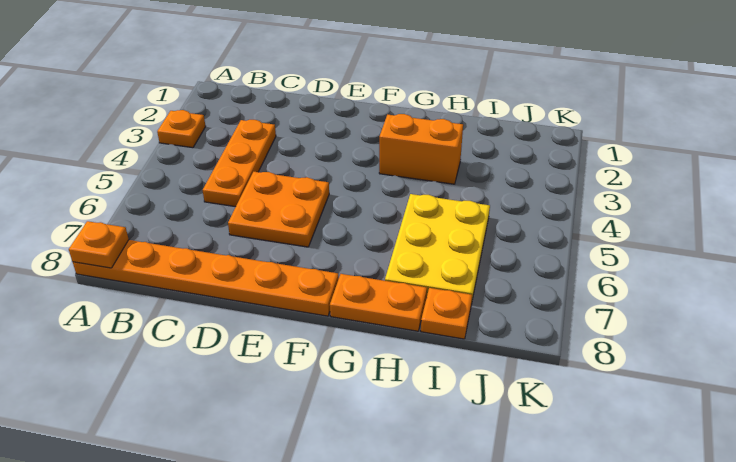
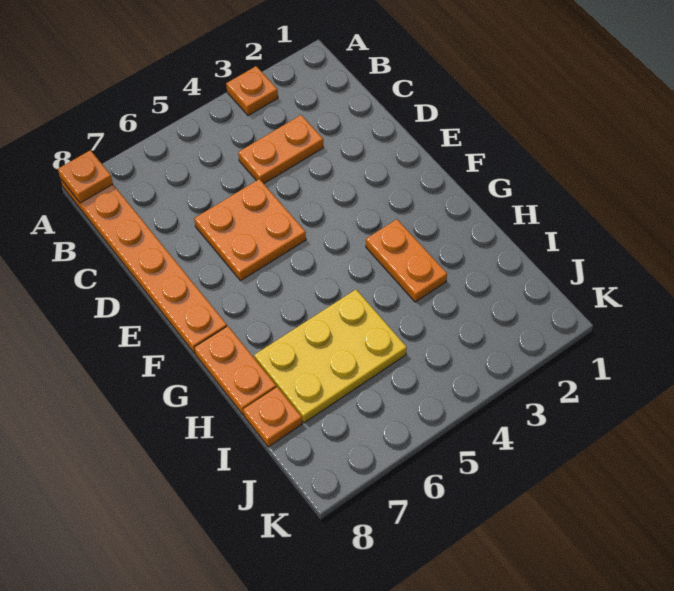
orange plate C3:C5 level 1 -> orange plate C3:C4 level 1
orange brick G3:H3 level 1 -> orange plate G3:H3 level 1

